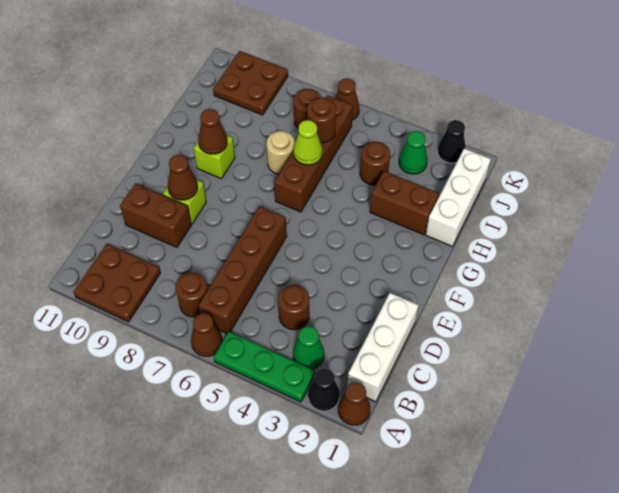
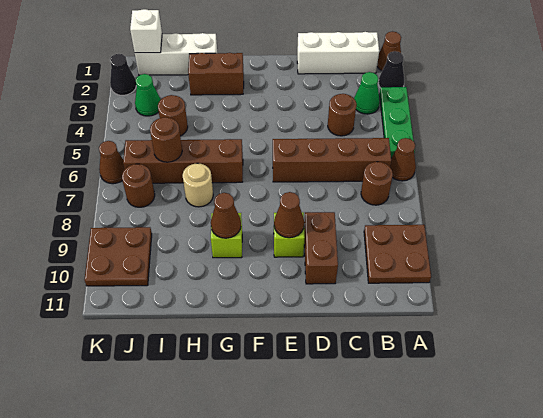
brown brick H2:H3 level 1 -> brown brick G2:H2 level 1
lime cone H6 level 2 -> none
none -> white brick J1 level 2

